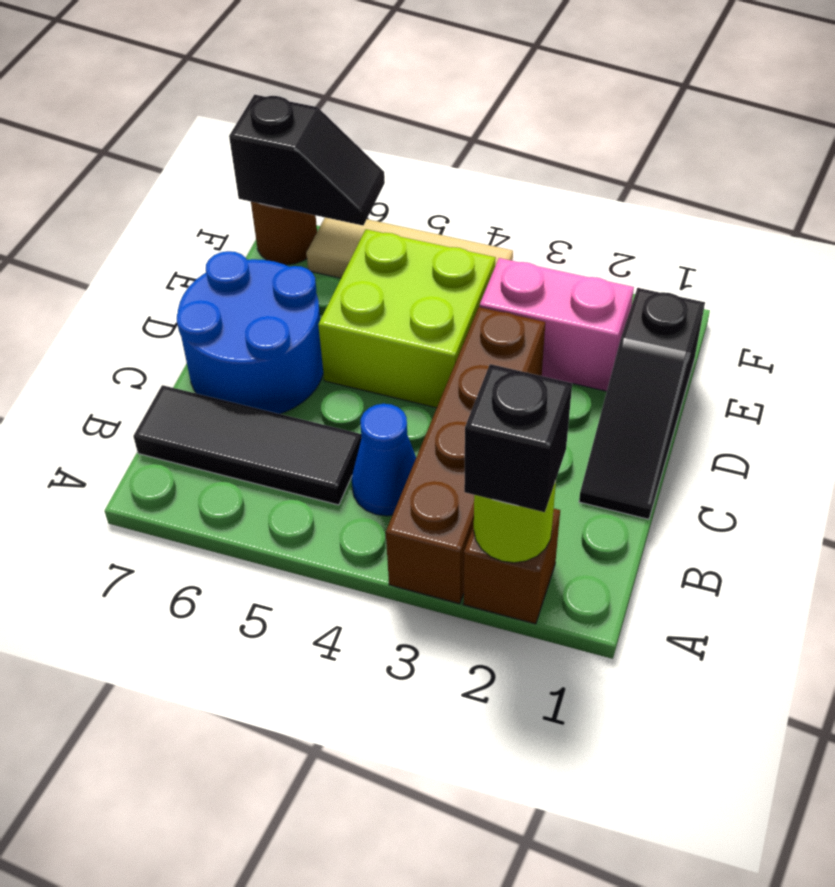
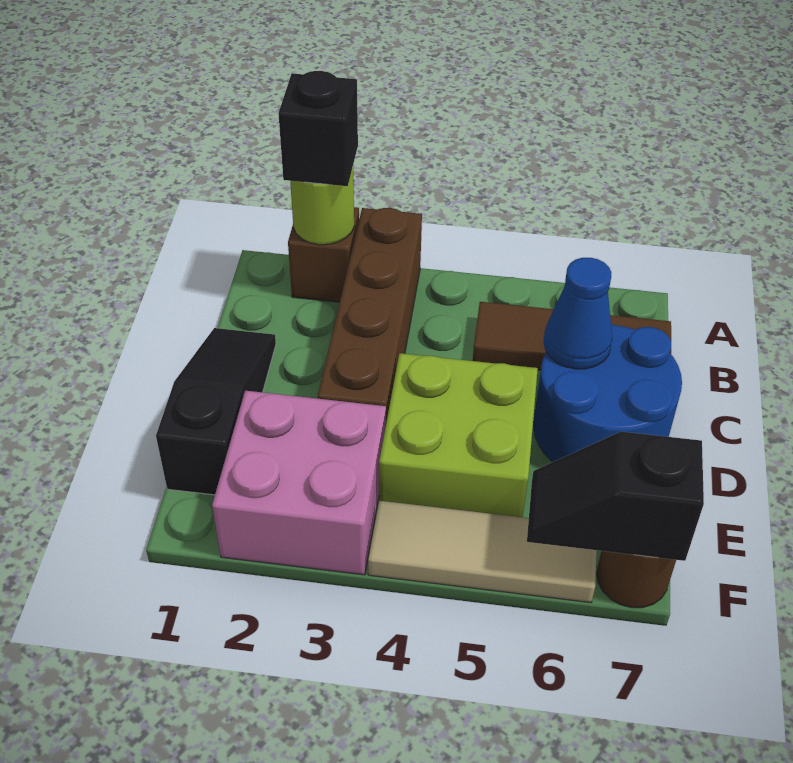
blue cone B4 level 1 -> blue cone C6 level 2
black tile B5:B7 level 1 -> brown tile B5:B7 level 1
pink brick E2:E3 level 1 -> pink brick E2:F3 level 1

